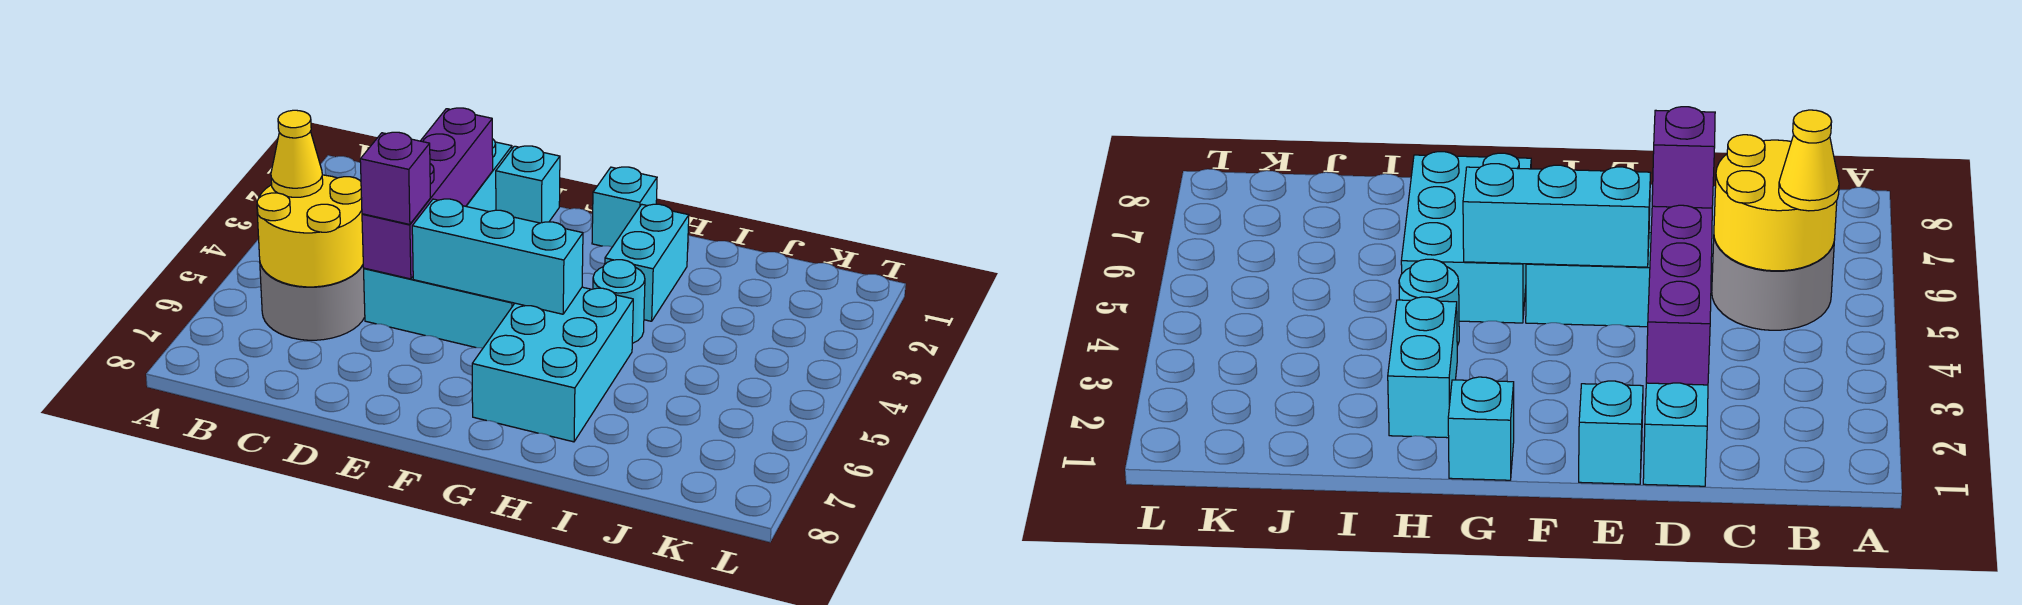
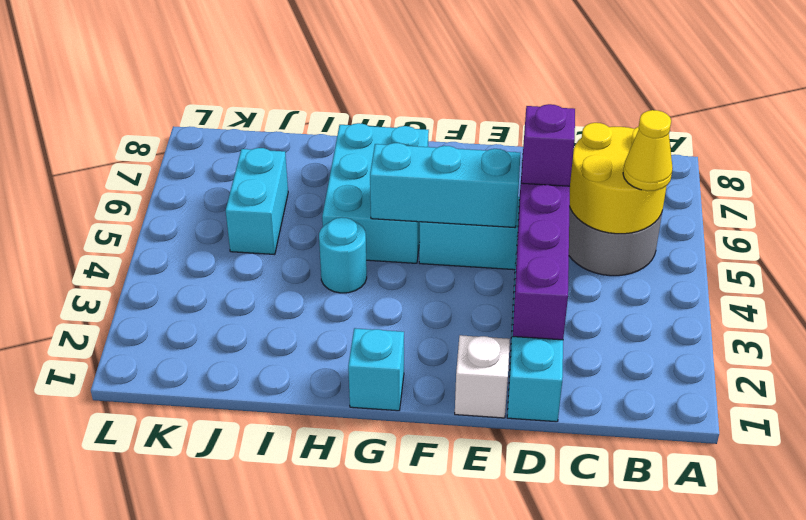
cyan brick E1 level 1 -> white brick E1 level 1
cyan brick H2:H3 level 1 -> cyan brick J5:J6 level 1

